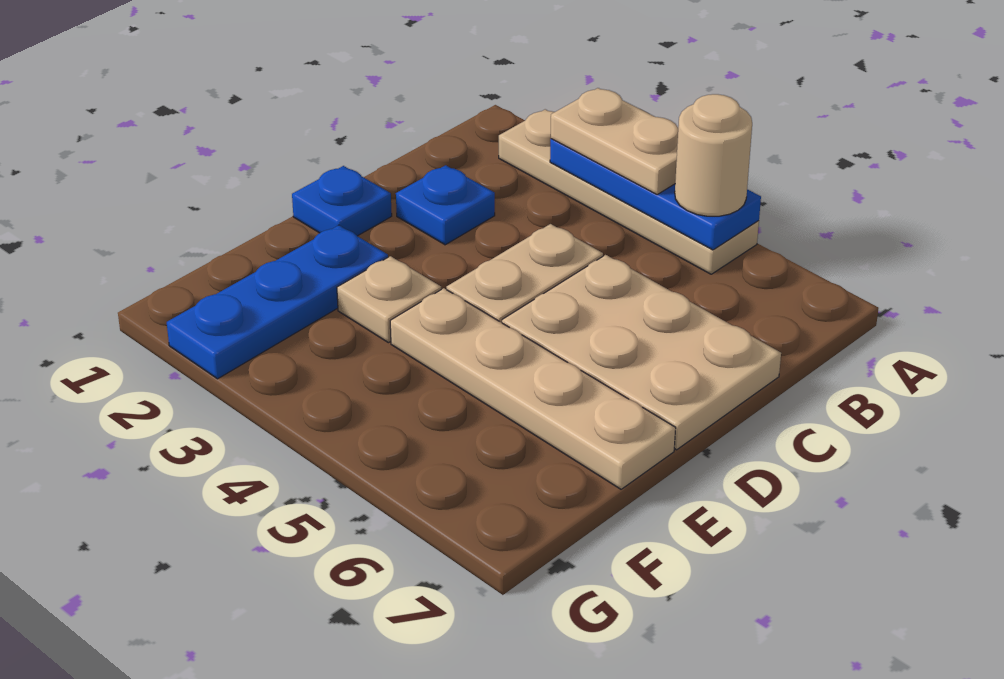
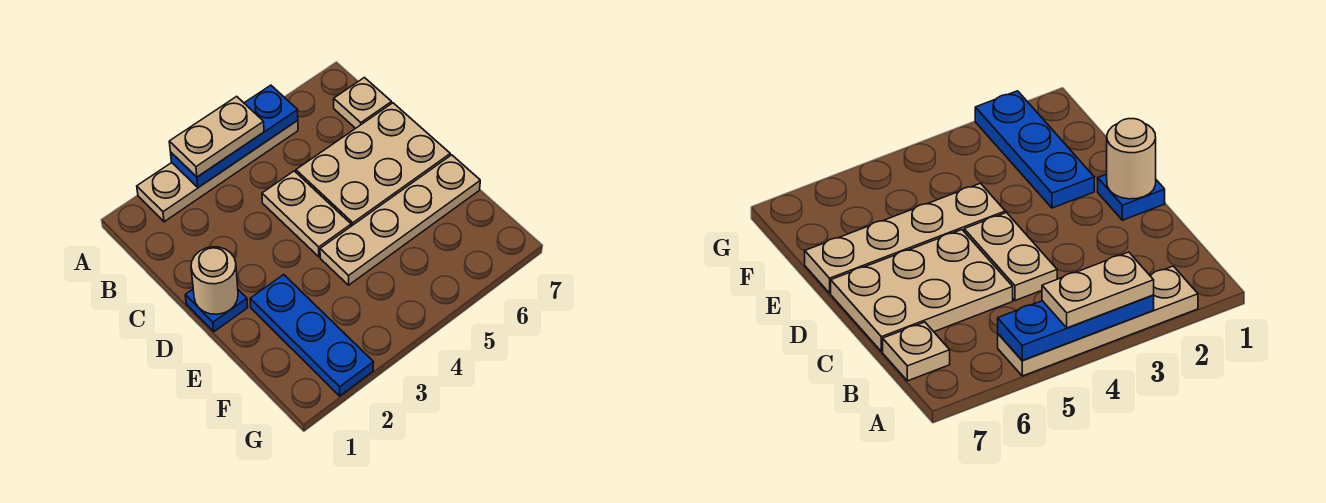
tan round brick A5 level 3 -> tan round brick D1 level 2
blue plate C2 level 1 -> none
tan plate E3 level 1 -> tan plate B7 level 1

